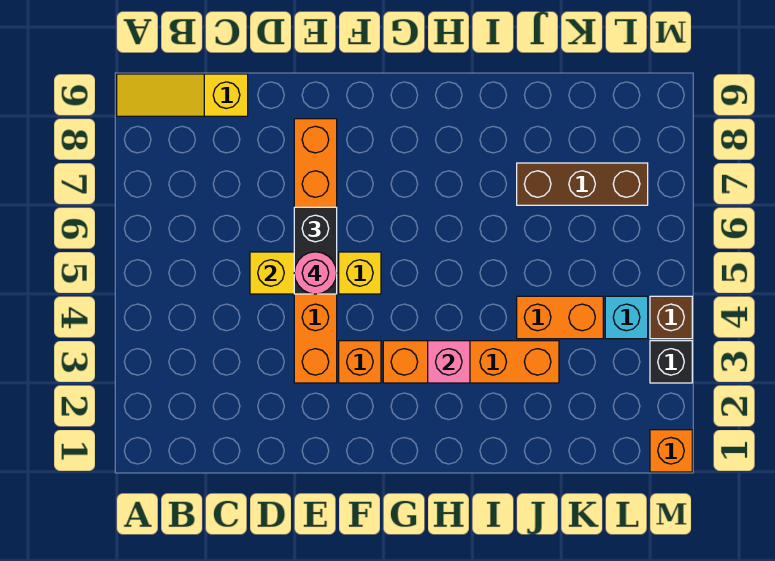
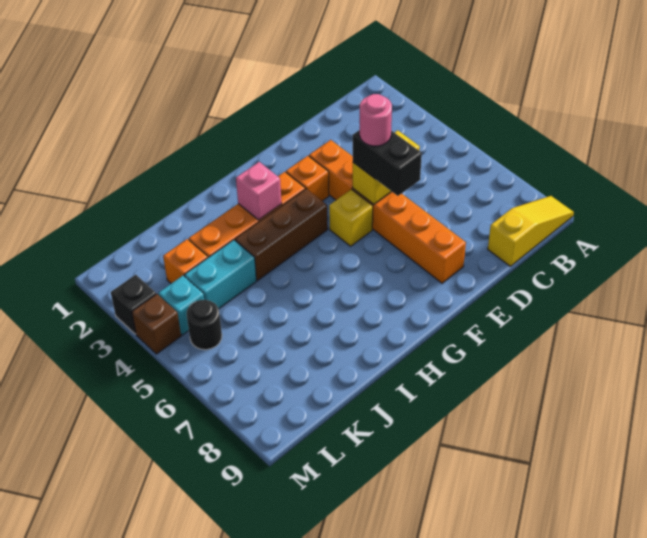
orange brick J4:K4 level 1 -> cyan brick J4:K4 level 1
brown brick J7:L7 level 1 -> brown brick G4:I4 level 1
none -> black round brick L5 level 1
orange brick M1 level 1 -> orange brick K3 level 1

